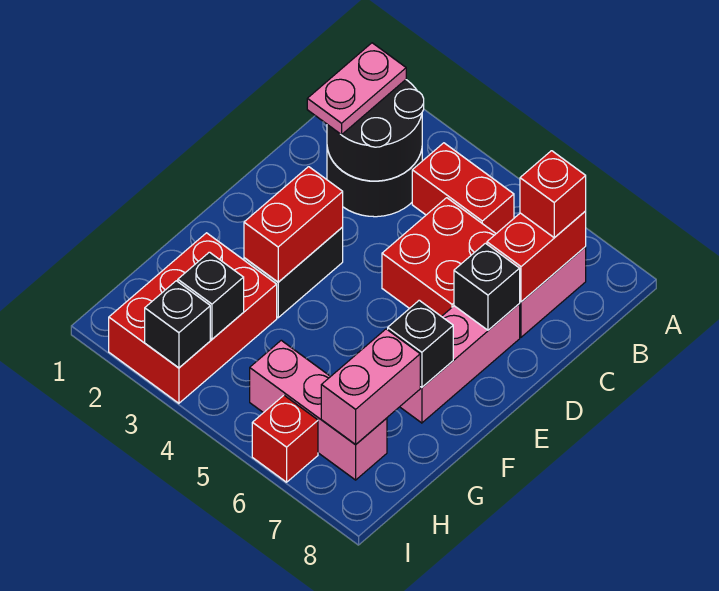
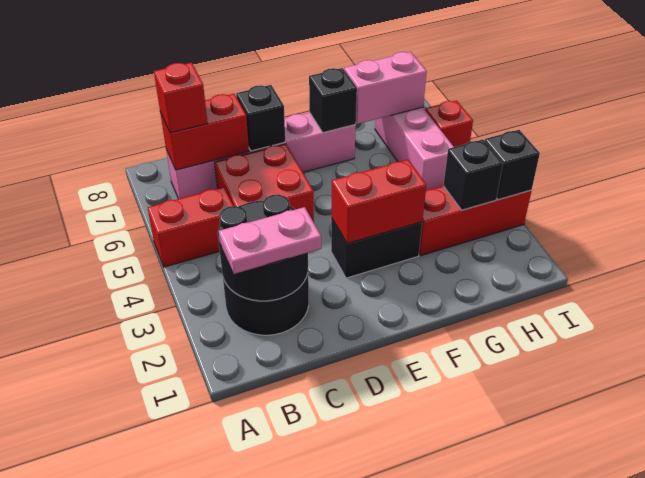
red brick B4:B5 level 1 -> red brick A5:B5 level 1
red brick G2:I3 level 1 -> red brick G3:I3 level 1

